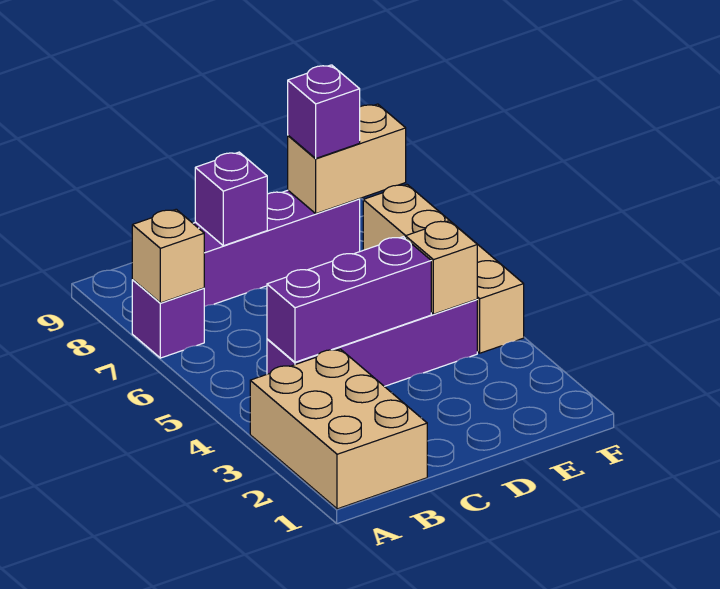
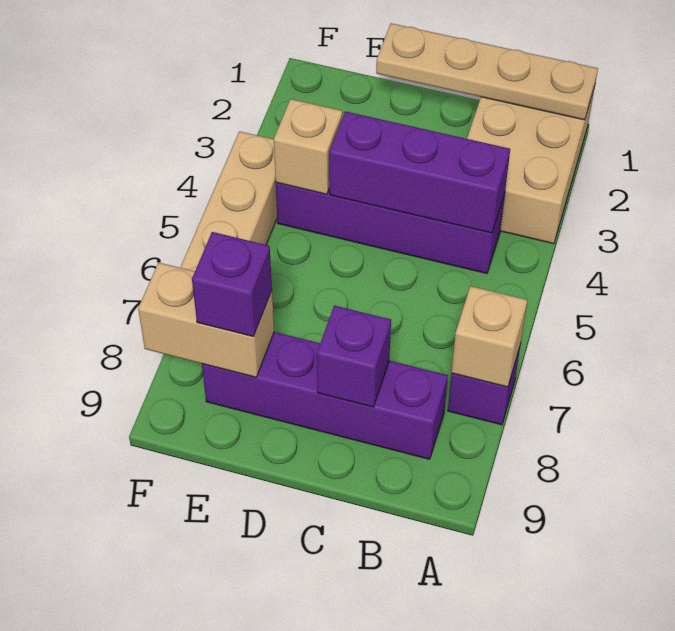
none -> tan plate A1:D1 level 2

